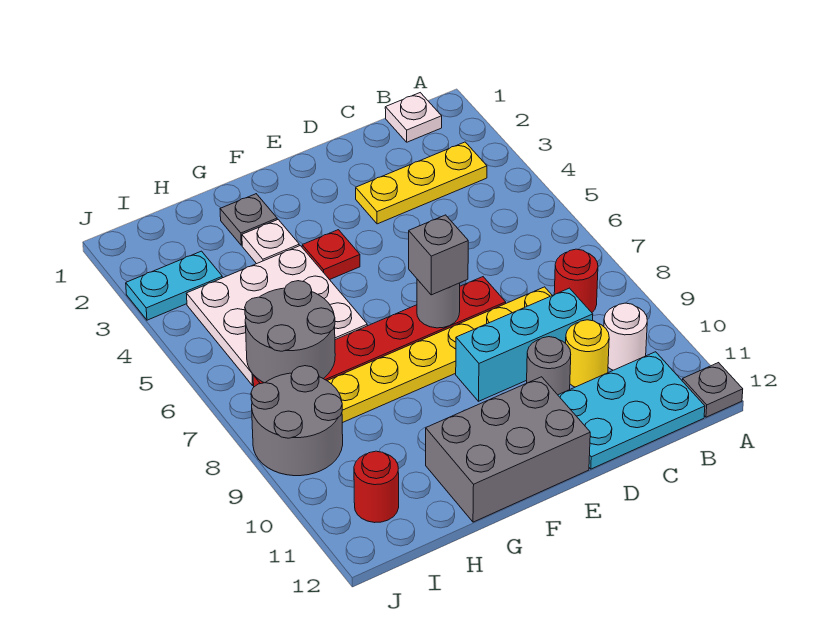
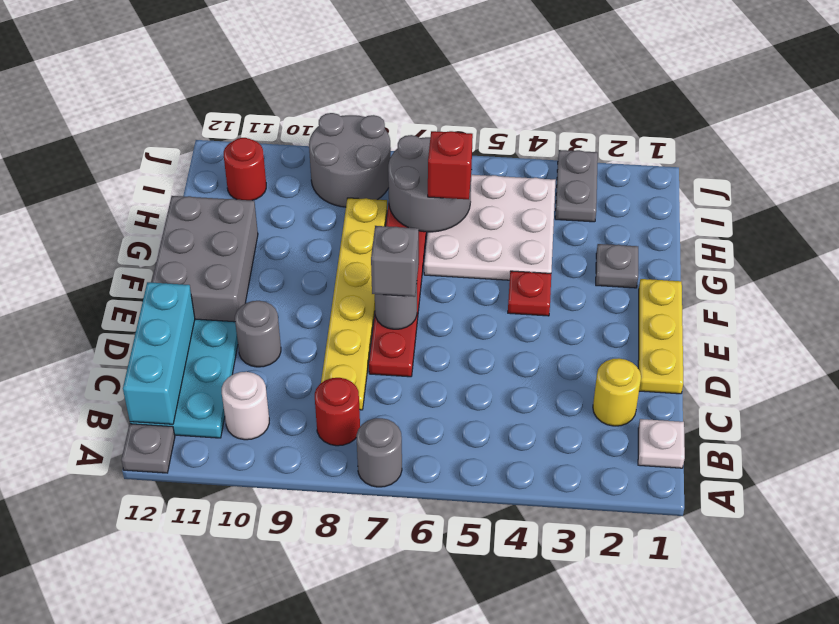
none -> grey round brick A7 level 1
yellow plate B3:D3 level 1 -> yellow plate D1:F1 level 1
cyan brick C9:E9 level 1 -> cyan brick B12:D12 level 2
yellow round brick C10 level 1 -> yellow round brick C2 level 1
white plate G3 level 1 -> none
none -> red brick H6 level 3
cyan plate I3:J3 level 1 -> grey plate I3:J3 level 1

